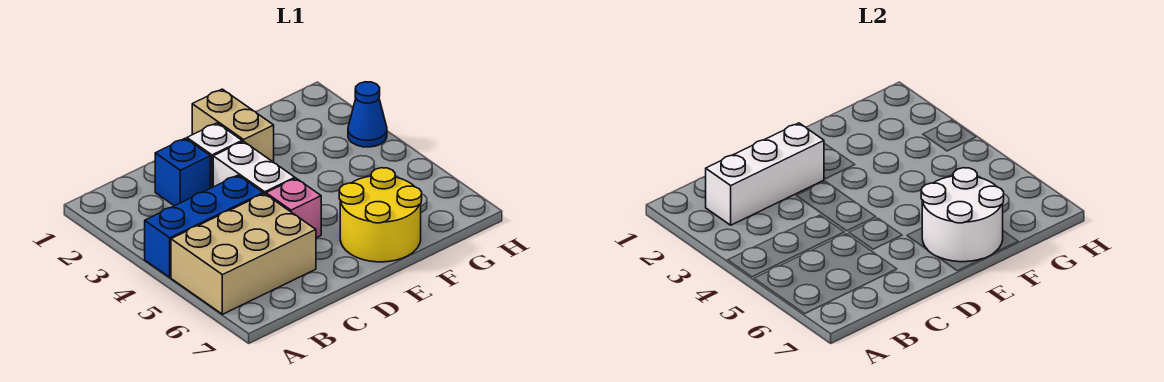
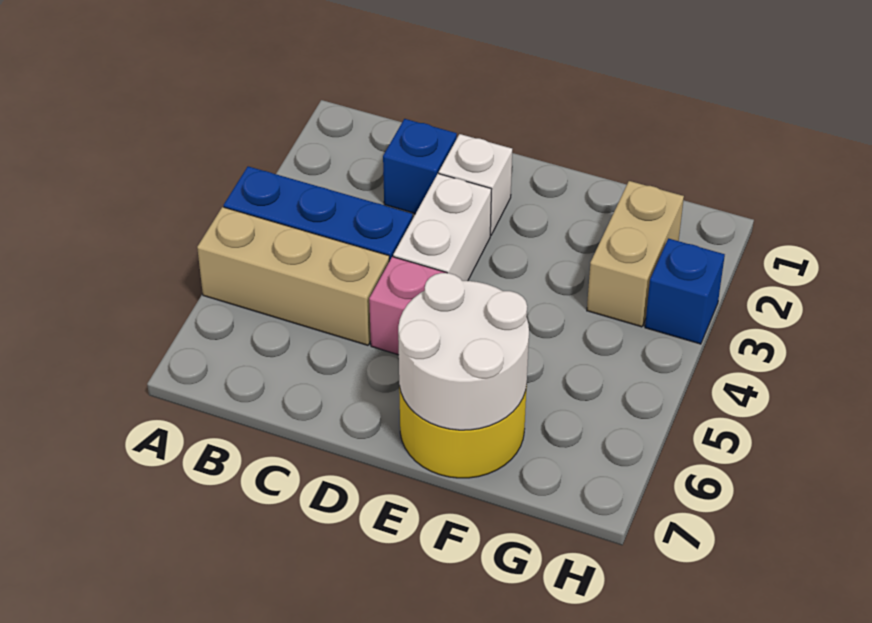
tan brick A5:C6 level 1 -> tan brick A5:C5 level 1
white brick B2:D2 level 2 -> none
tan brick E1:E2 level 1 -> tan brick G2:G3 level 1
blue cone H3 level 1 -> blue brick H3 level 1

